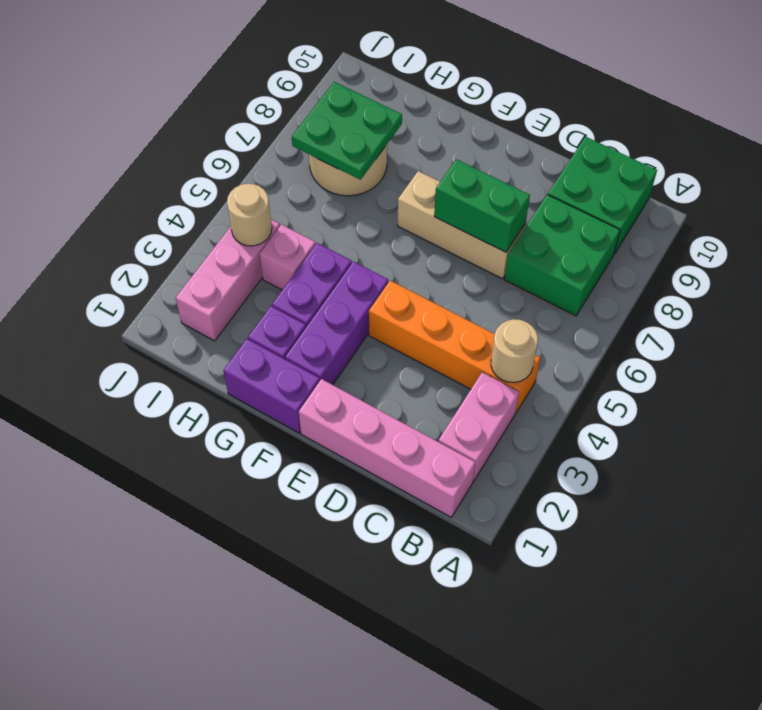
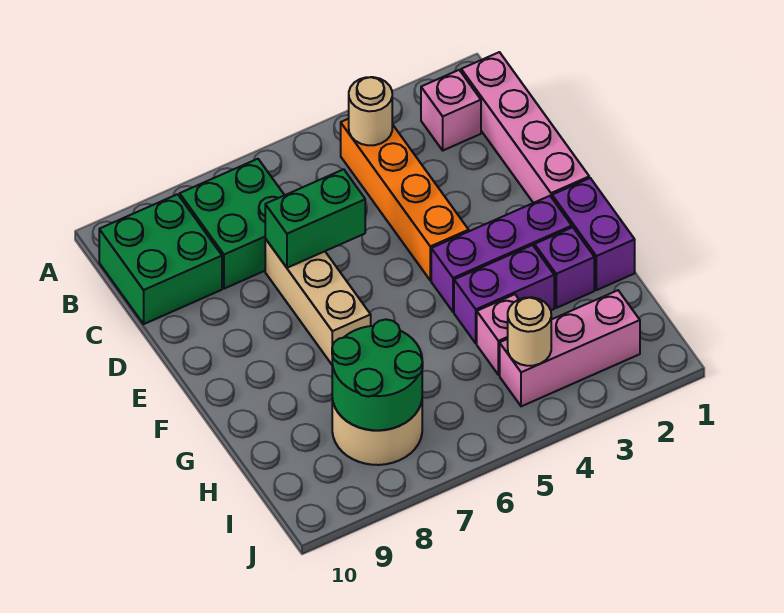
pink brick B2:B3 level 1 -> pink brick B2 level 1
green brick D7:E7 level 2 -> green brick D6:D7 level 2
green plate H7:I8 level 2 -> green round brick H7:I8 level 2

